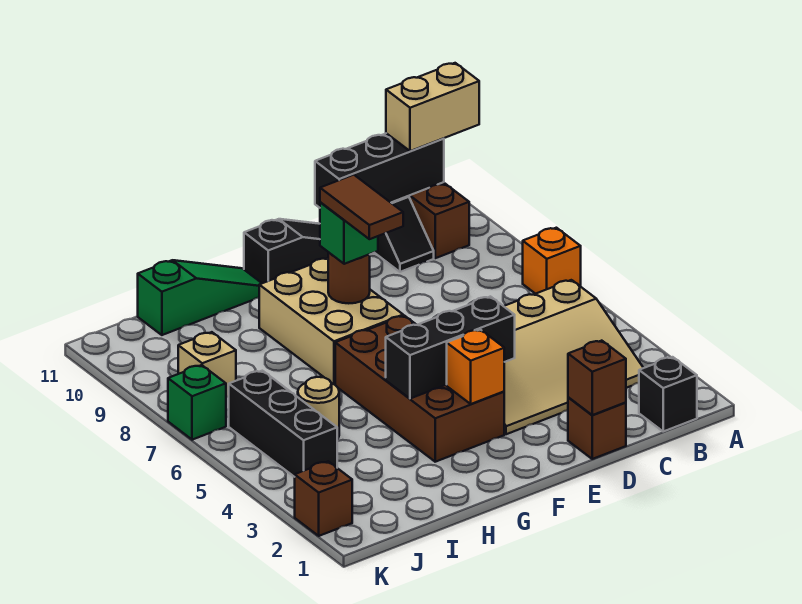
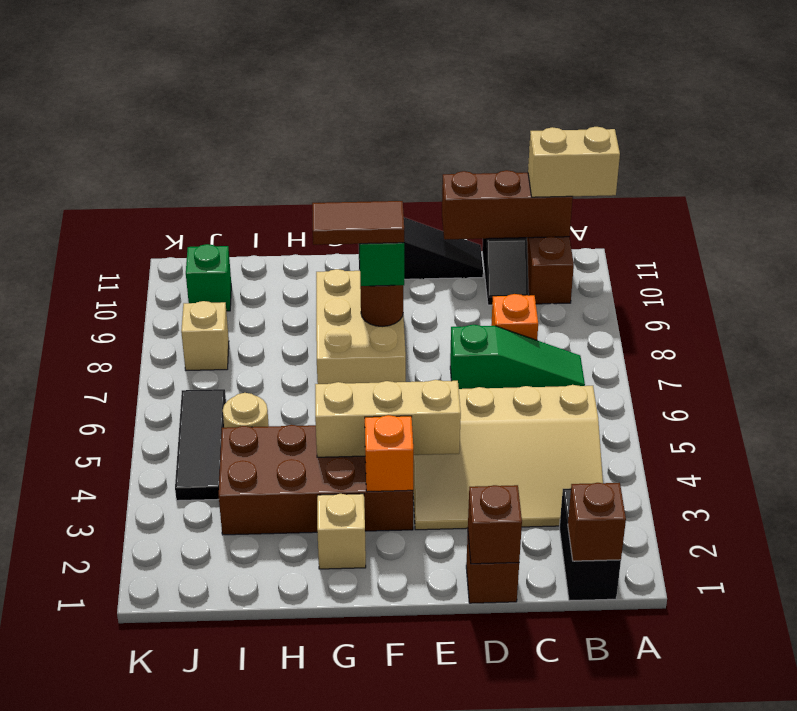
orange brick A7 level 1 -> orange brick C8 level 1
black brick B1 level 1 -> black brick B1:B2 level 1
black brick B11:D11 level 2 -> brown brick B11:D11 level 2
black brick E4:G4 level 2 -> tan brick E4:G4 level 2
brown brick F3:G6 level 1 -> brown brick F3:I4 level 1
brown tile F7:F8 level 4 -> brown tile F8:G8 level 4
none -> tan brick G2 level 1
green slope G11:I11 level 1 top I -> green slope B7:D7 level 1 top D
black brick J4:J6 level 1 -> black tile J4:J6 level 1
brown brick K2 level 1 -> brown brick B1 level 2
green brick K7 level 1 -> green brick J10 level 1

